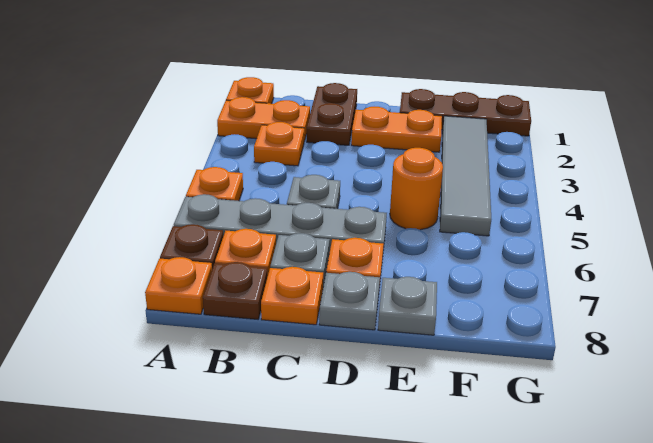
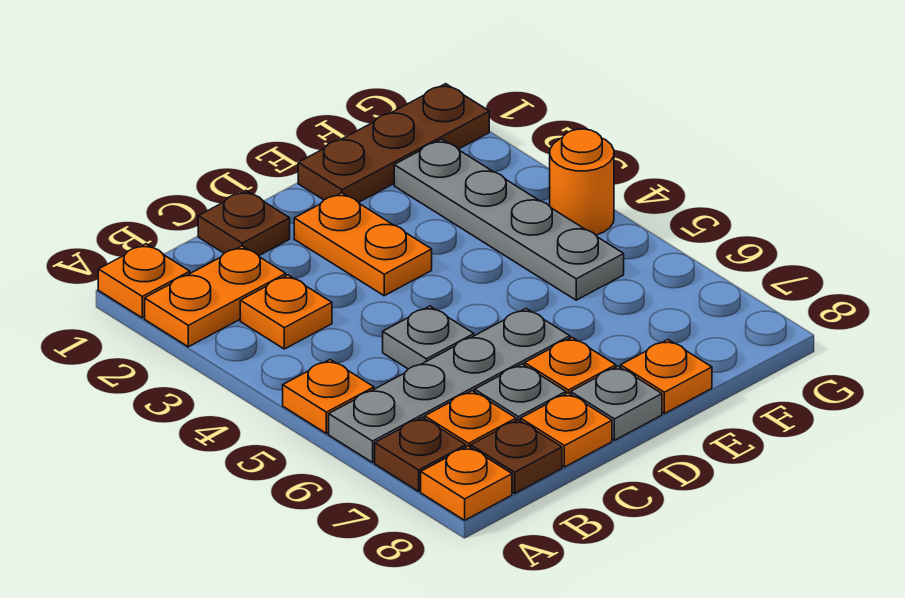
brown plate C1:C2 level 1 -> brown plate C1 level 1
orange plate D2:E2 level 1 -> orange plate D2:D3 level 1
orange round brick E5 level 1 -> orange round brick G4 level 1
grey plate E8 level 1 -> orange plate E8 level 1
grey tile F2:F5 level 1 -> grey plate F2:F5 level 1

